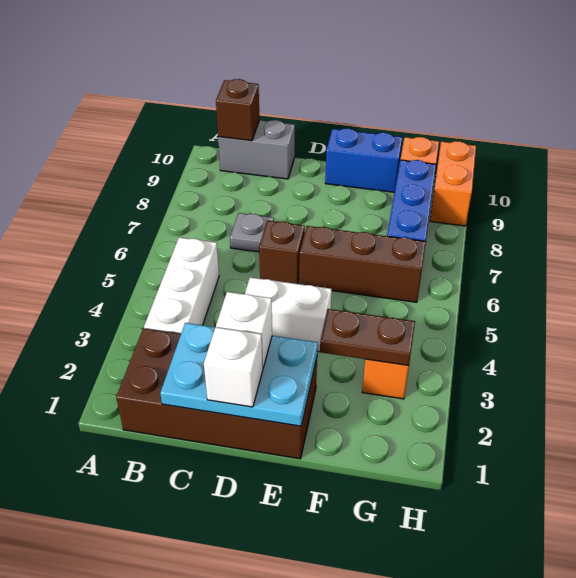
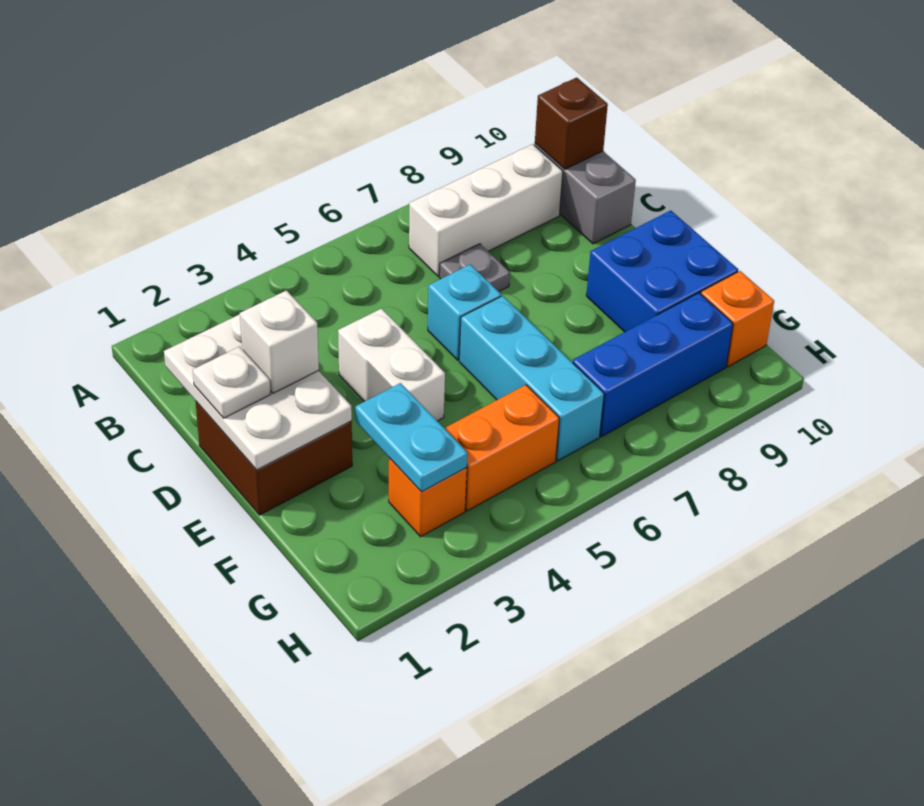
brown brick B1:E2 level 1 -> brown brick D1:E2 level 1
white brick B3:B5 level 1 -> white brick B7:B9 level 1
cyan plate C1:E2 level 2 -> white plate C1:E2 level 2
white brick D1 level 3 -> white plate D1 level 3
brown brick D6 level 1 -> cyan brick D6 level 1
brown brick E6:G6 level 1 -> cyan brick E6:G6 level 1
blue brick E10:F10 level 1 -> blue brick E9:F10 level 1
brown plate F3:G3 level 2 -> cyan plate F3:G3 level 2
orange brick H9:H10 level 1 -> orange brick G4:G5 level 1

